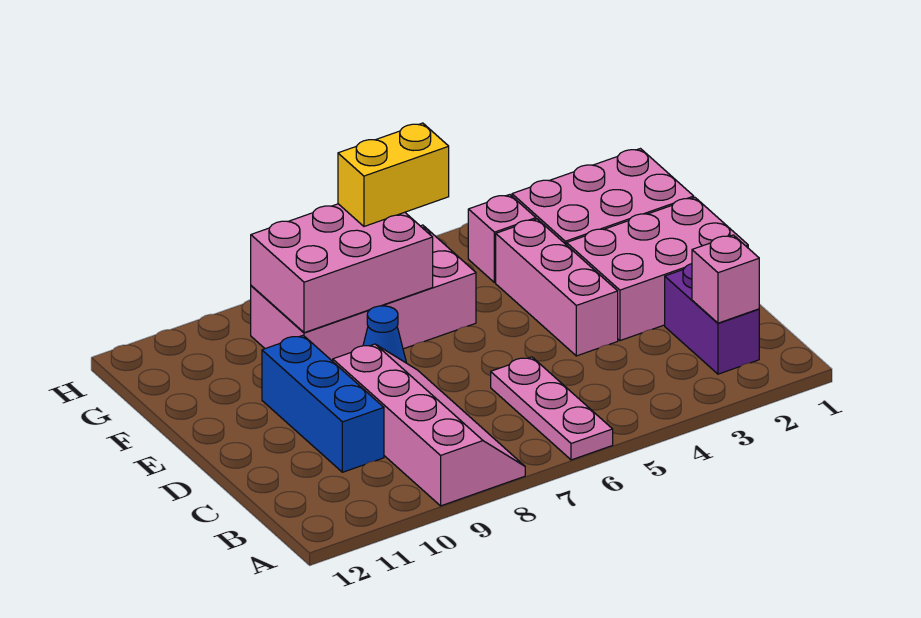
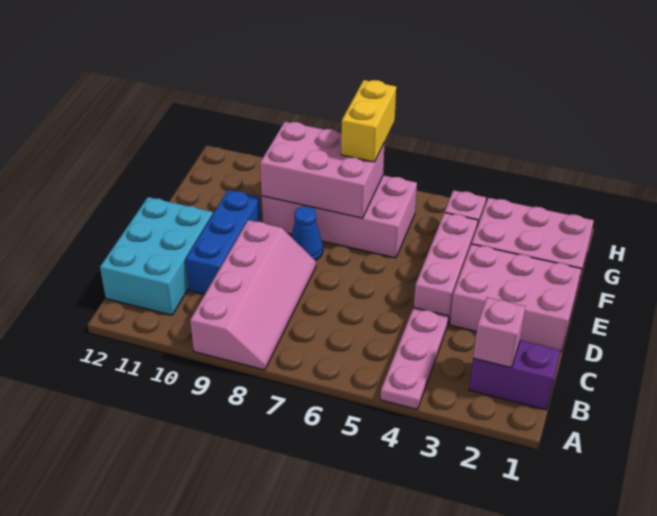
pink plate A6:C6 level 1 -> pink plate A4:C4 level 1
purple brick B2:C2 level 1 -> purple brick B1:B2 level 1
none -> cyan brick B11:D12 level 1
yellow brick G6:G7 level 3 -> yellow brick G7:H7 level 3

